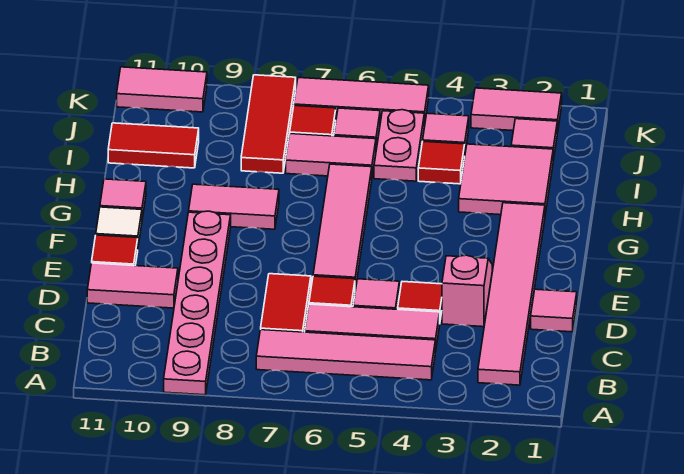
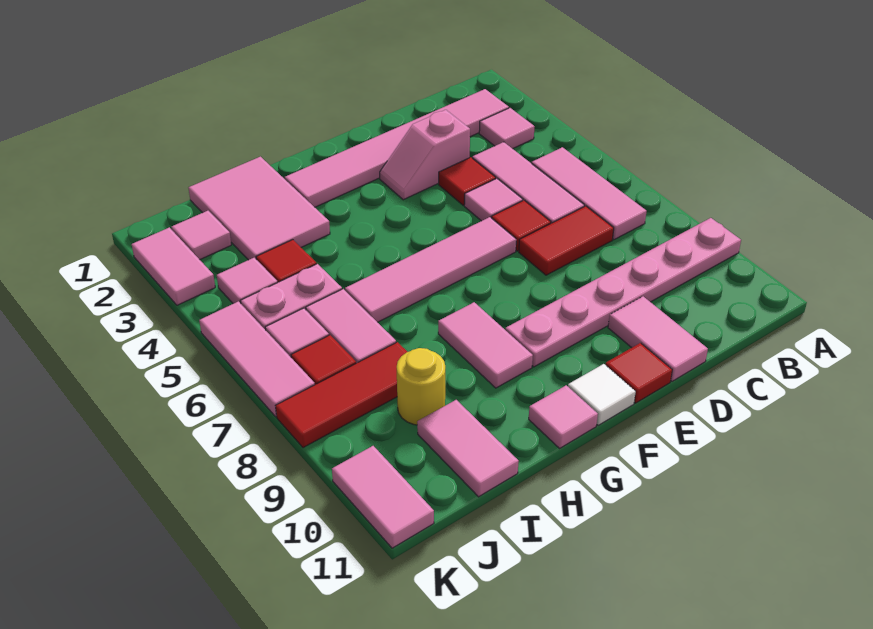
pink tile B4:B7 level 1 -> pink tile B5:B7 level 1
pink tile D1 level 1 -> pink tile B3 level 1
pink tile H2:I3 level 1 -> pink tile H1:I3 level 1
none -> yellow round brick I9 level 1
red tile I10:I11 level 1 -> pink tile I10:I11 level 1

